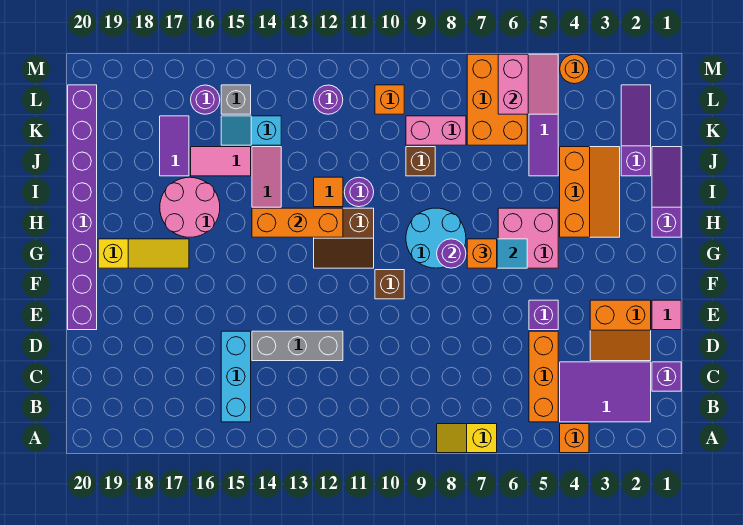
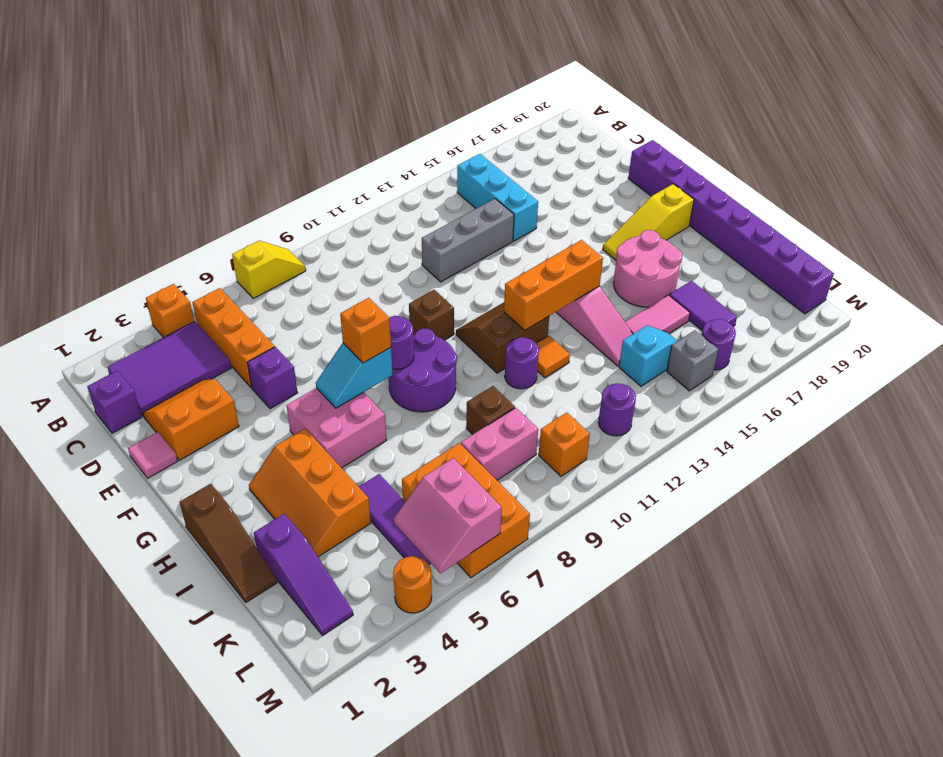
cyan round brick G8:H9 level 1 -> purple round brick G8:H9 level 1
purple slope H1:J1 level 1 top H -> brown slope H1:J1 level 1 top H

